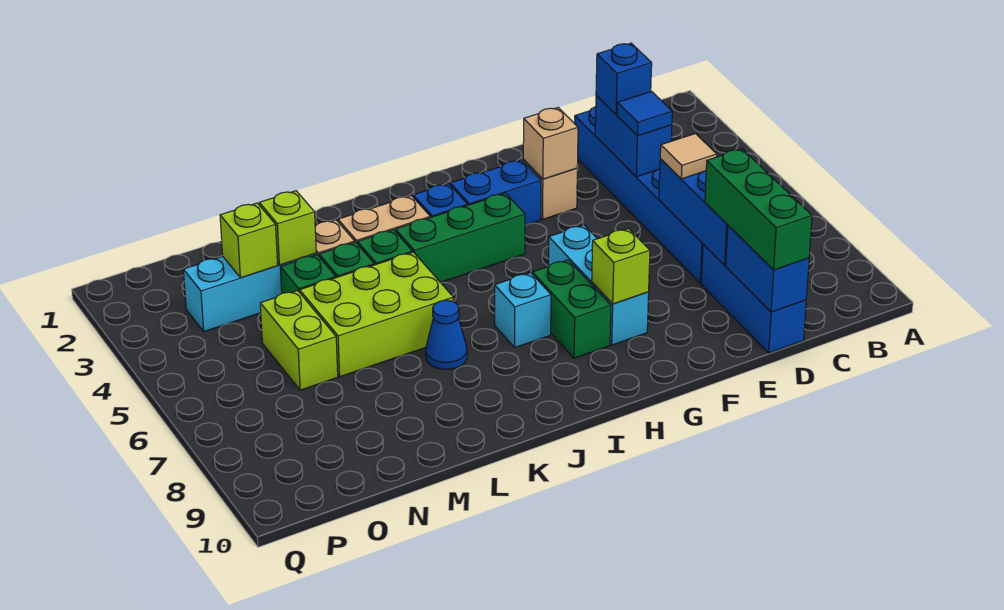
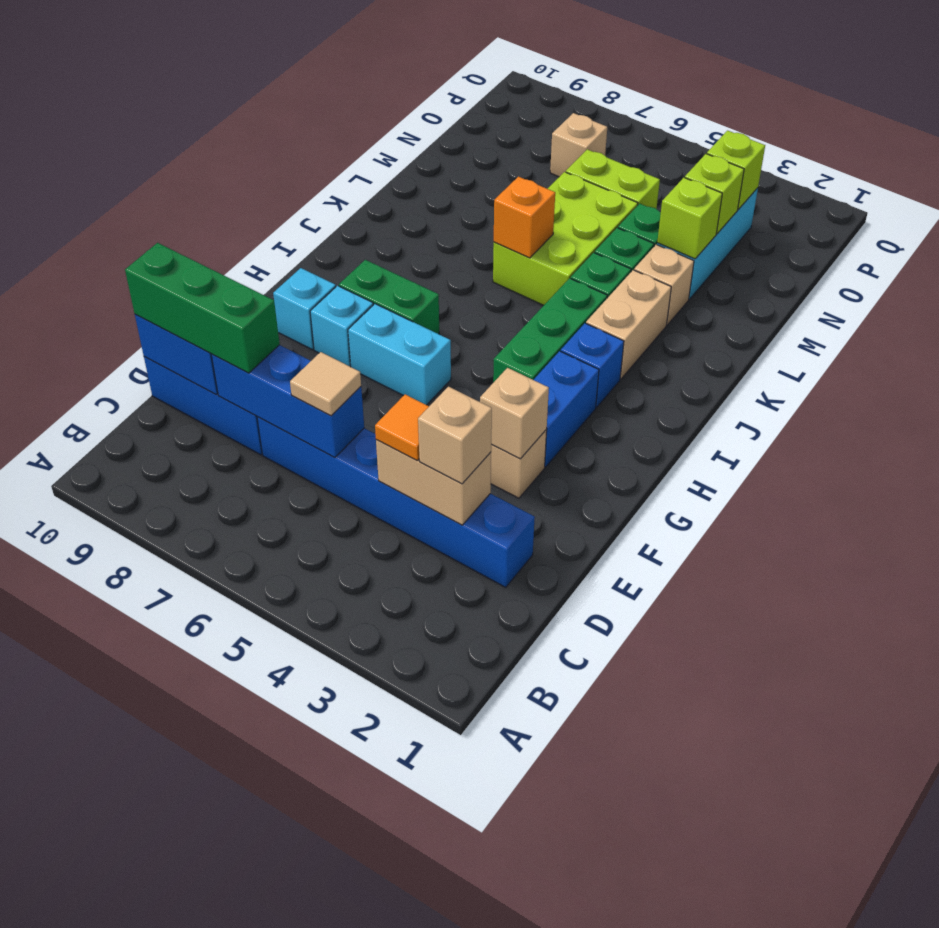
blue brick D3:D4 level 2 -> tan brick D3:D4 level 2
blue brick D3 level 3 -> tan brick D3 level 3
blue tile D4 level 3 -> orange tile D4 level 3
lime brick G8 level 2 -> lime brick O3 level 2
cyan brick I7 level 1 -> cyan brick G9 level 1
none -> orange brick K6 level 2
blue cone K7 level 1 -> none
none -> tan brick O7 level 1

